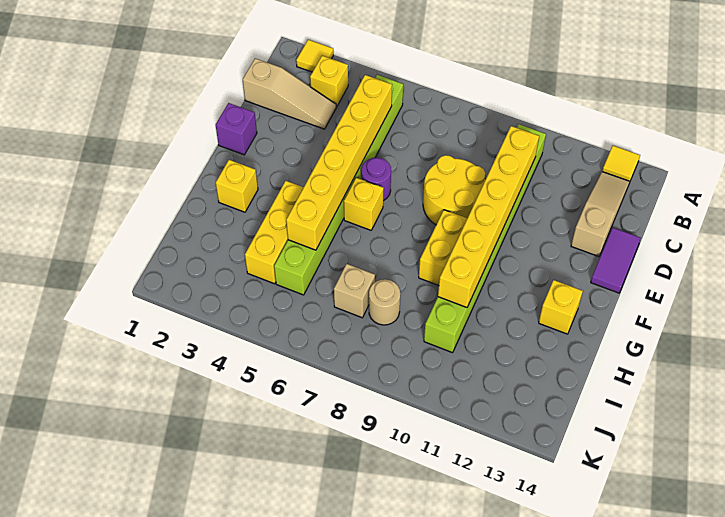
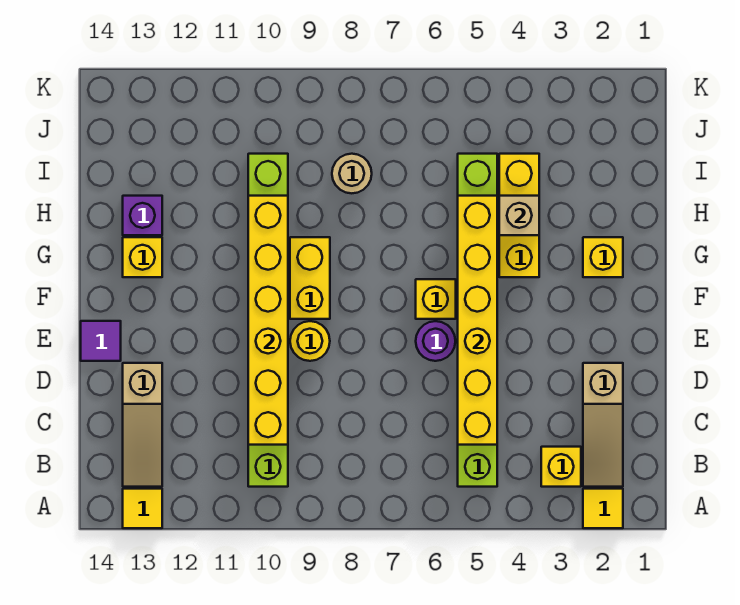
tan slope C1:C3 level 1 top 1 -> tan slope B2:D2 level 1 top D
yellow round brick D8:E9 level 1 -> yellow round brick E9 level 1
purple tile D14:E14 level 1 -> purple tile E14 level 1
purple brick E1 level 1 -> purple brick H13 level 1
tan brick I7 level 1 -> tan brick H4 level 2

